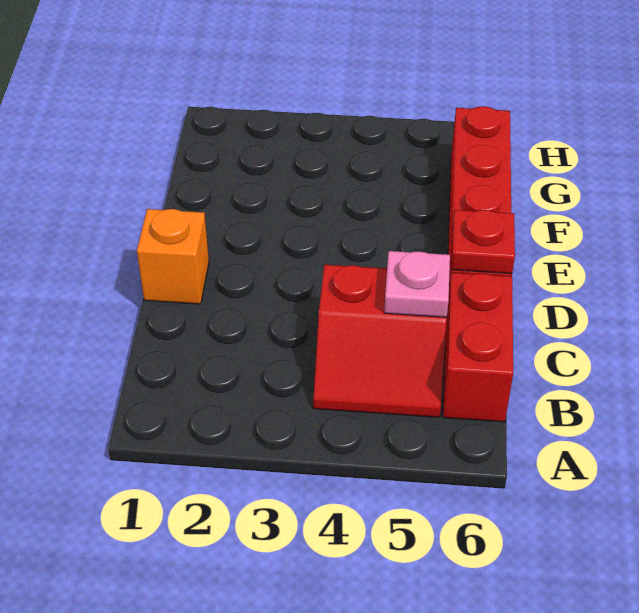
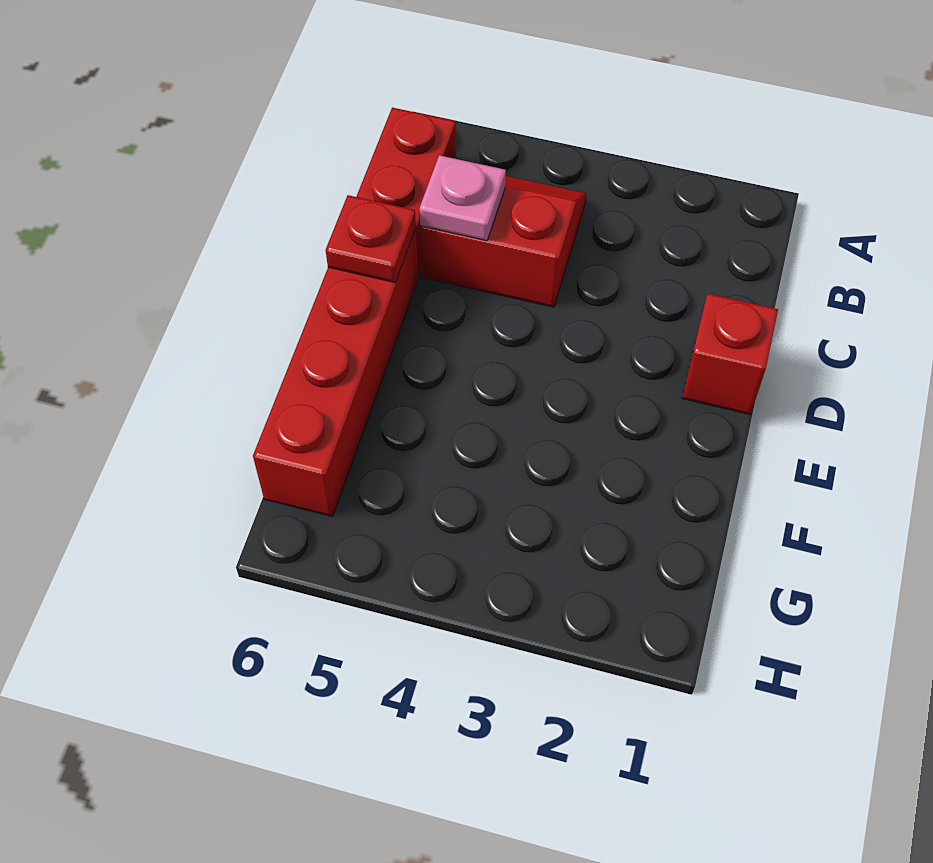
orange brick D1 level 1 -> red brick D1 level 1

